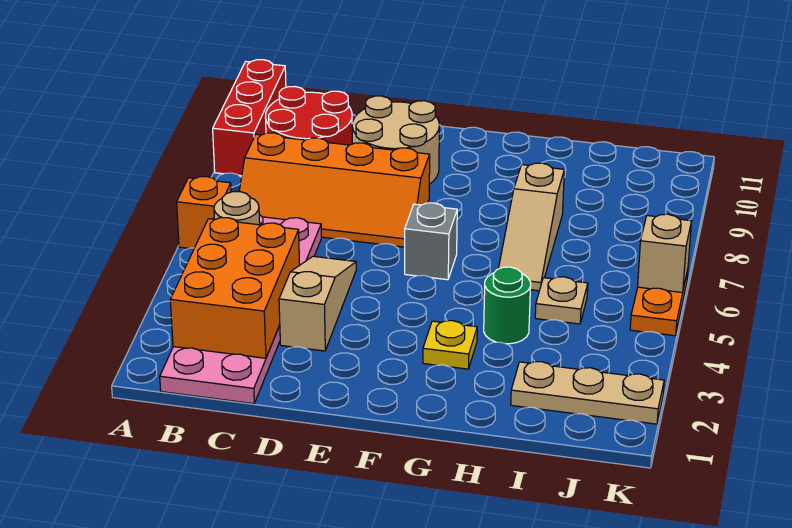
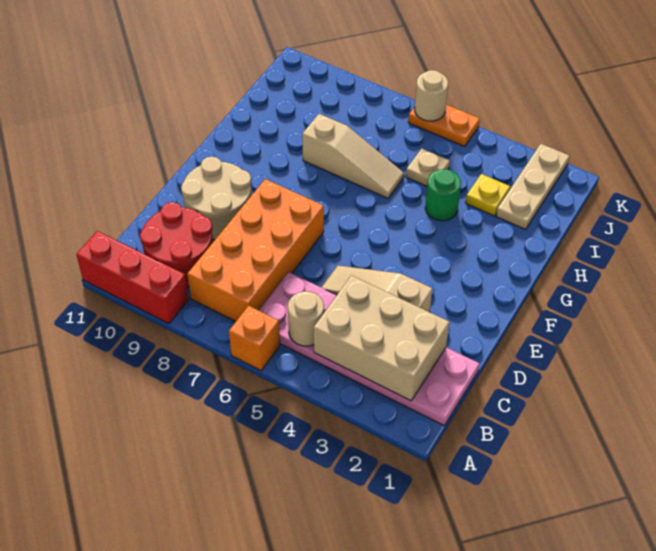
orange brick B2:C4 level 2 -> tan brick B2:C4 level 2
orange slope B7:E8 level 1 top 8 -> orange brick B7:E8 level 1
grey brick F6 level 1 -> none
yellow plate G3 level 1 -> yellow plate I3 level 1
tan brick K6 level 2 -> tan round brick K6 level 2

